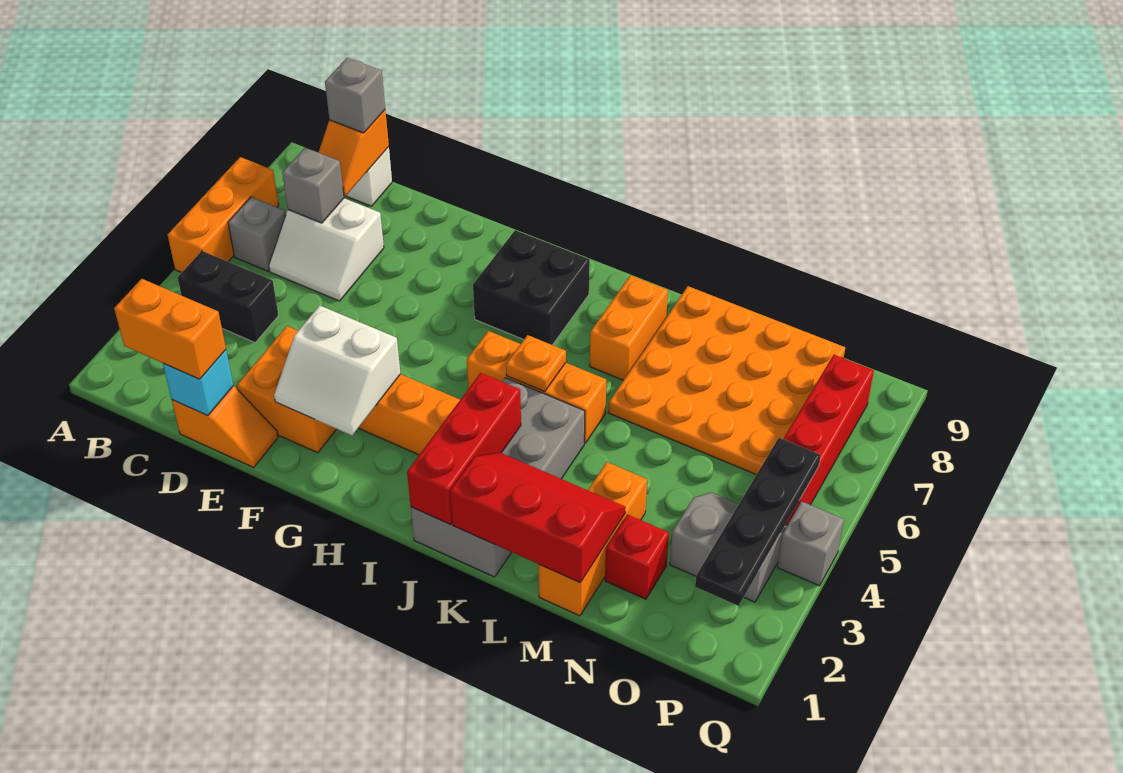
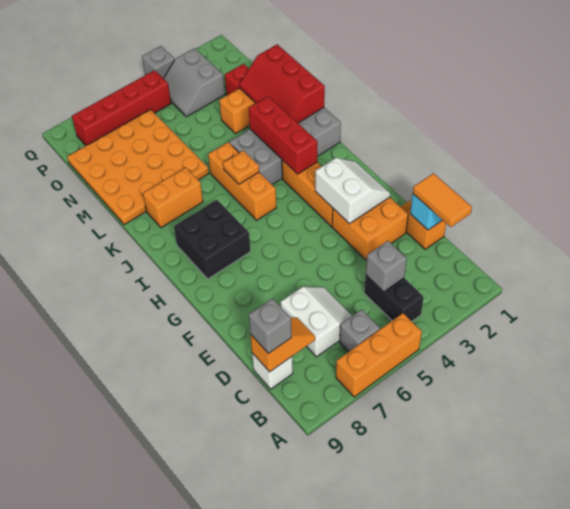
orange brick C1:D1 level 3 -> orange tile C1:D1 level 3
grey brick C7 level 2 -> grey brick C4 level 2
red brick J1:J3 level 2 -> red brick I3:K3 level 2
black plate P2:P5 level 2 -> none

